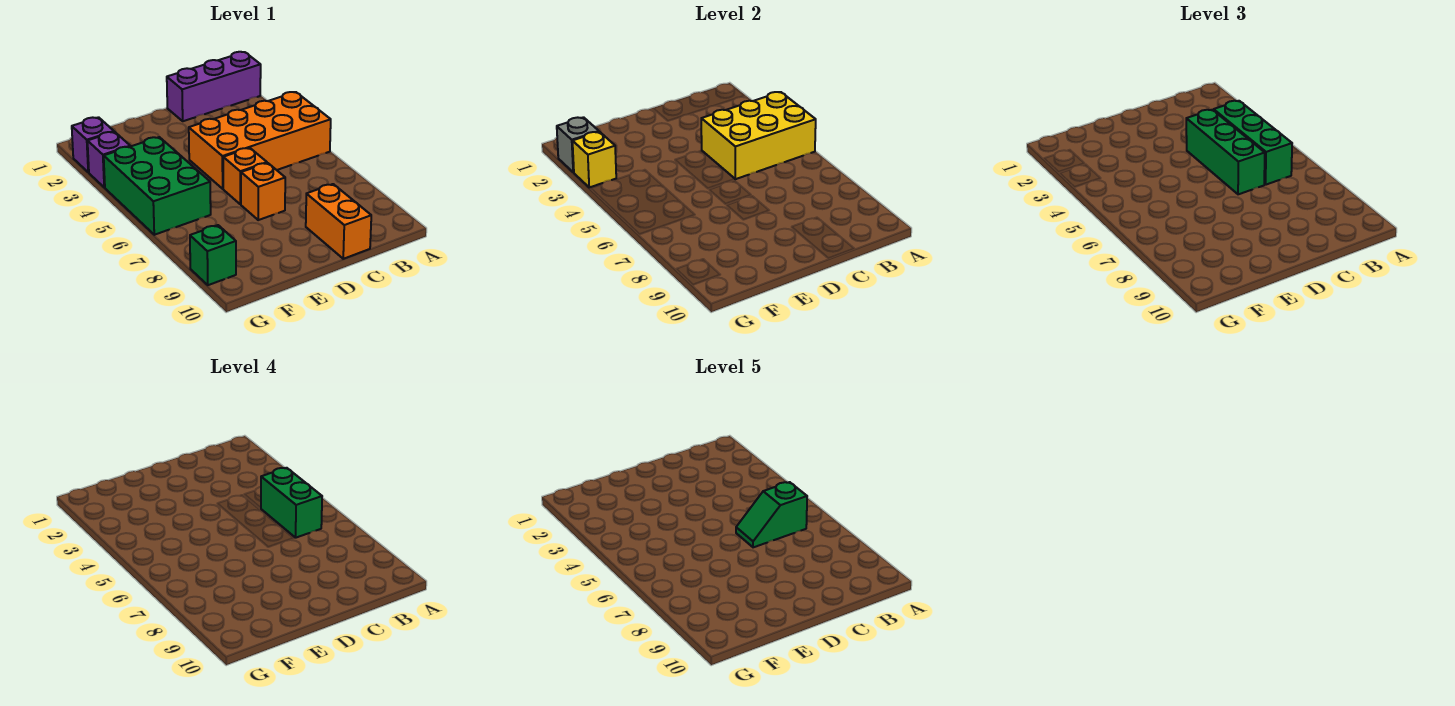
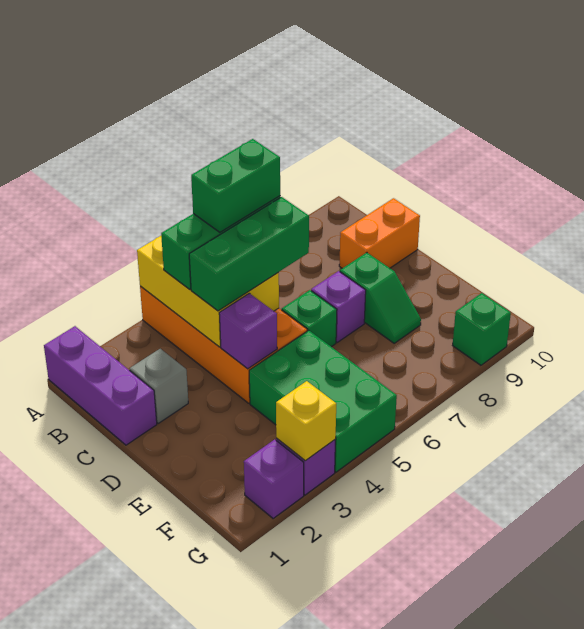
green slope B6:C6 level 5 top B -> green slope D8:E8 level 1 top D
none -> purple brick D4 level 2
orange brick D6 level 1 -> green brick D6 level 1
orange brick D7 level 1 -> purple brick D7 level 1
green brick F4:G6 level 1 -> green brick E4:G5 level 1
grey brick G2 level 2 -> grey brick C2 level 1

